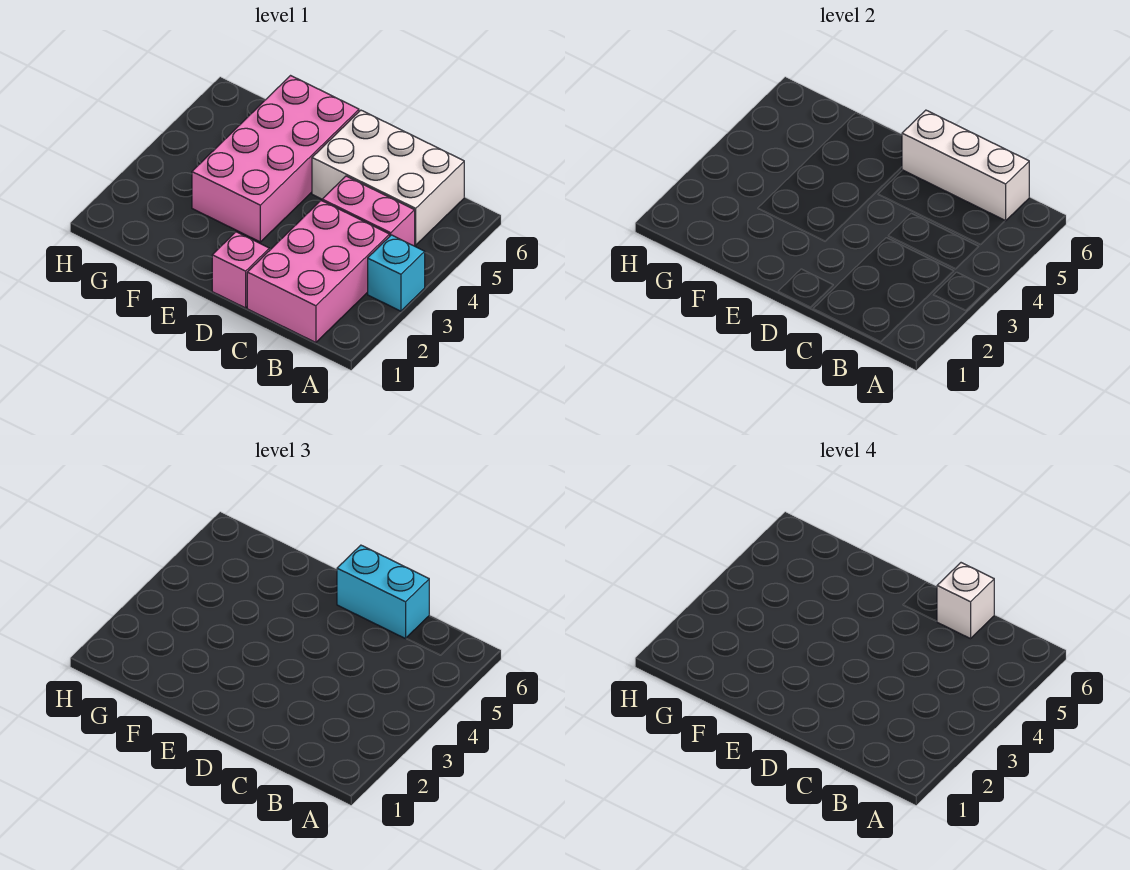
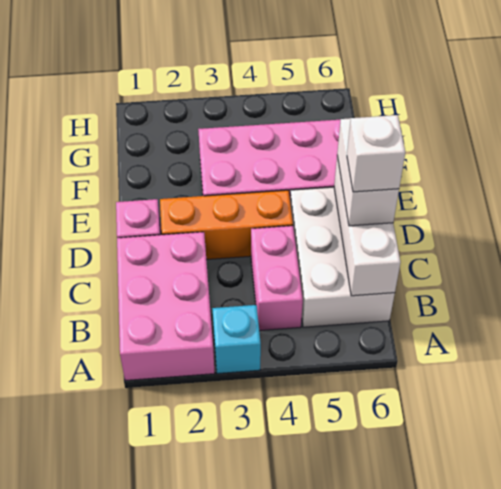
pink brick B1:C3 level 1 -> pink brick A1:C2 level 1
cyan brick C6:D6 level 3 -> white brick C6:D6 level 3
none -> orange brick D2:D4 level 1

